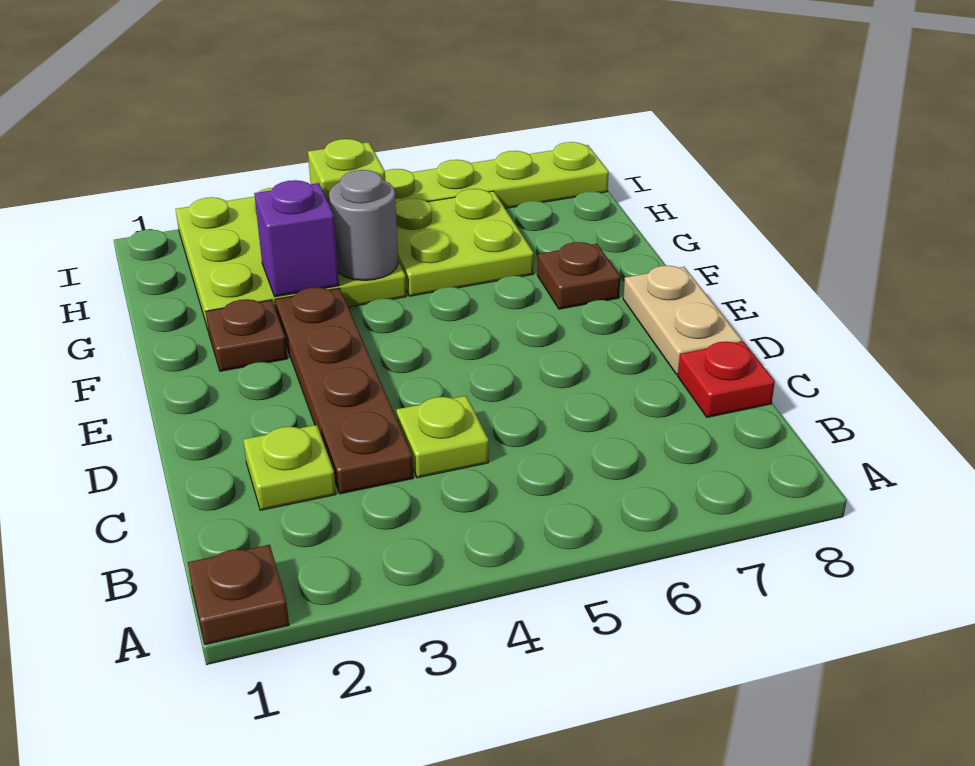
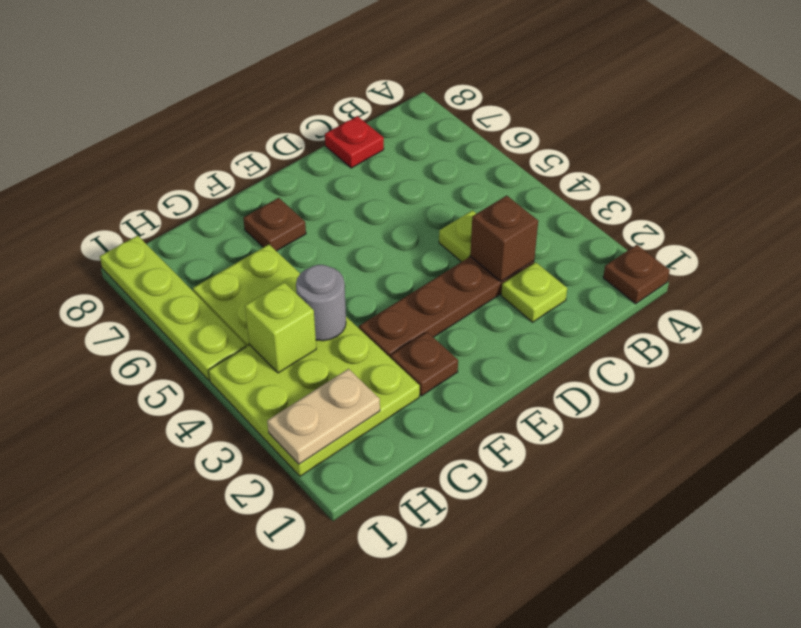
none -> brown brick C3 level 2
tan plate D8:E8 level 1 -> tan plate H2:I2 level 2
purple brick G3 level 2 -> none

